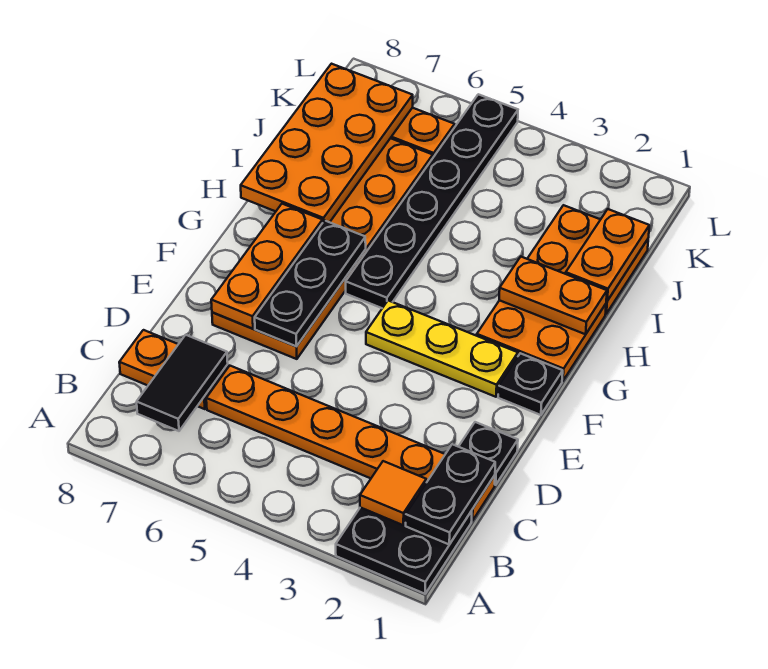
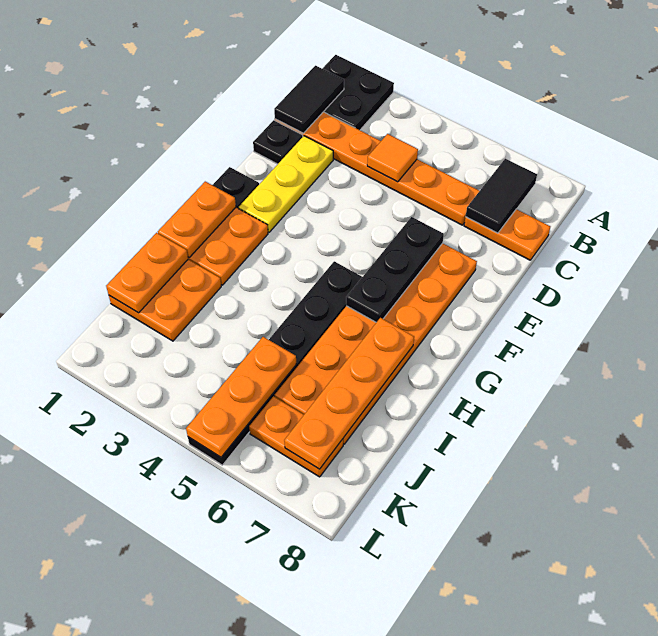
black plate B1:C1 level 2 -> black tile B1:C1 level 2
orange tile B2 level 2 -> orange tile C4 level 2
orange plate E7:G7 level 2 -> orange plate J5:L5 level 2
yellow plate F2:F4 level 1 -> yellow plate D2:F2 level 1
orange plate H1:H2 level 2 -> orange plate G1:H1 level 2
orange plate H7:K8 level 2 -> orange plate H7:K7 level 2

